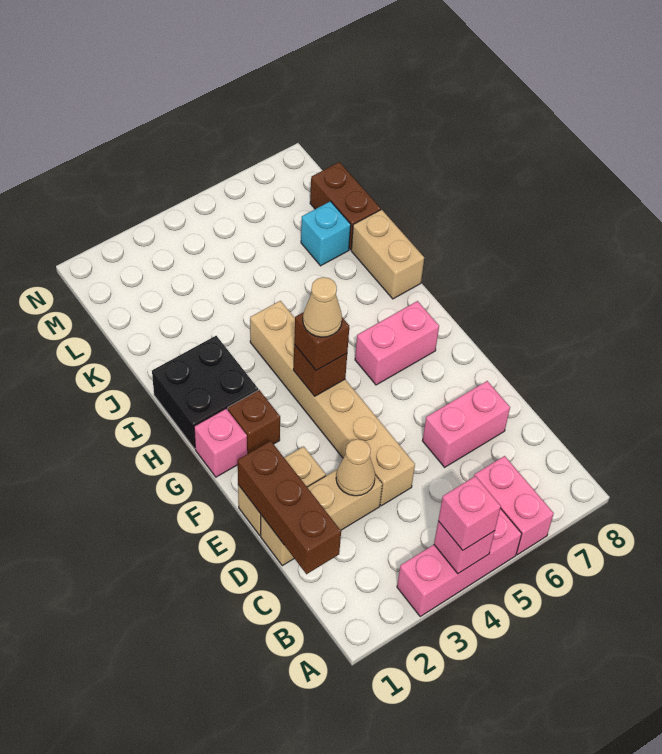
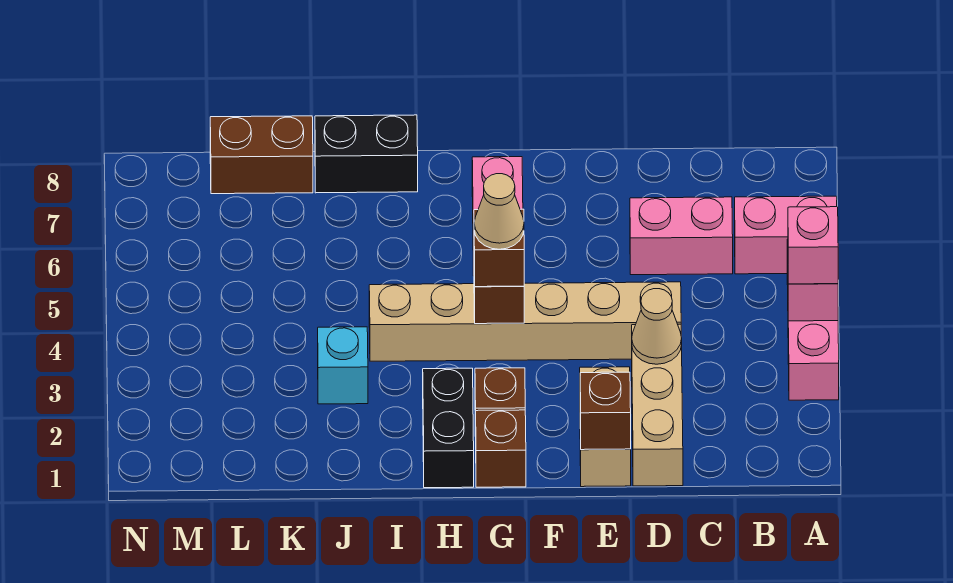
brown brick C1:E1 level 2 -> brown brick E1 level 2
pink brick D6:D7 level 1 -> pink brick C6:D6 level 1
pink brick G1 level 1 -> brown brick G1 level 1
black brick H1:I2 level 1 -> black brick H1:H2 level 1
tan brick I8:J8 level 1 -> black brick I8:J8 level 1
cyan brick K7 level 1 -> cyan brick J3 level 1

